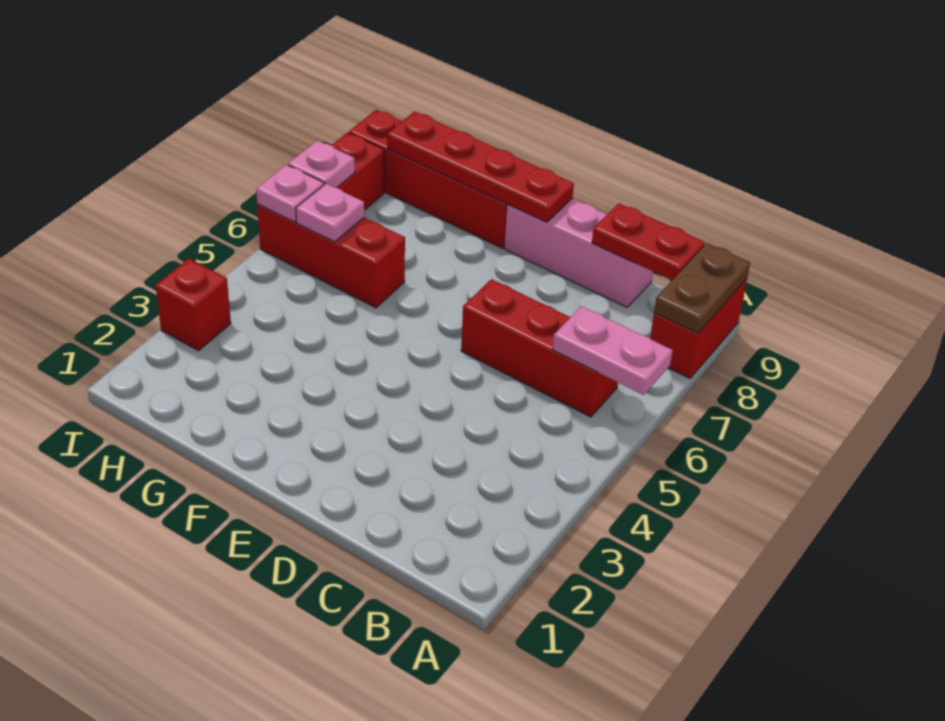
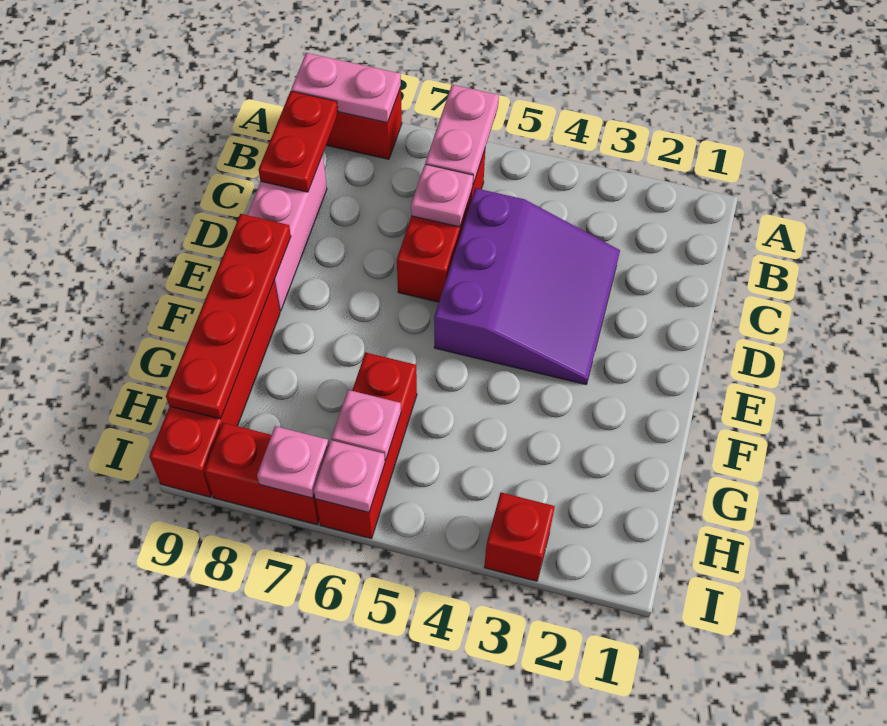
brown plate A8:A9 level 2 -> pink plate A8:A9 level 2
none -> purple slope C3:E5 level 1 top 5
none -> pink plate C6 level 2

